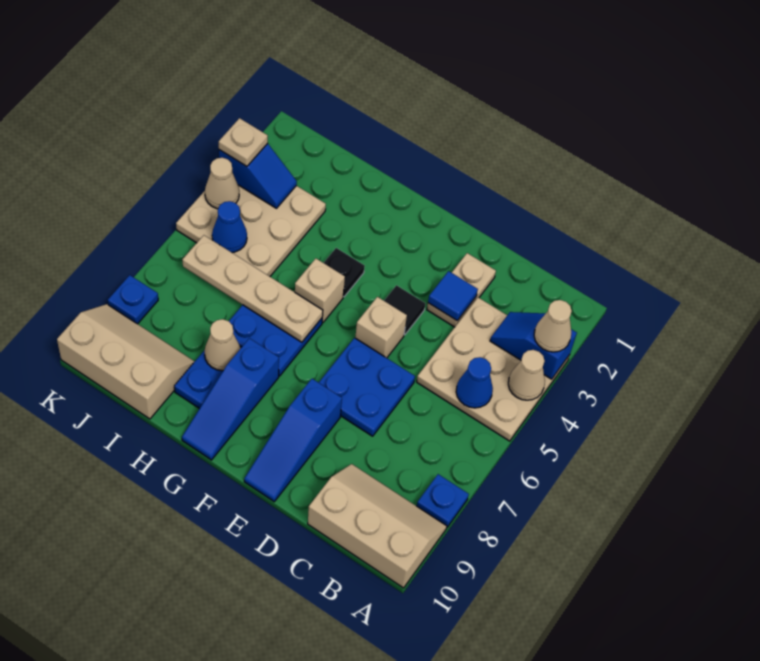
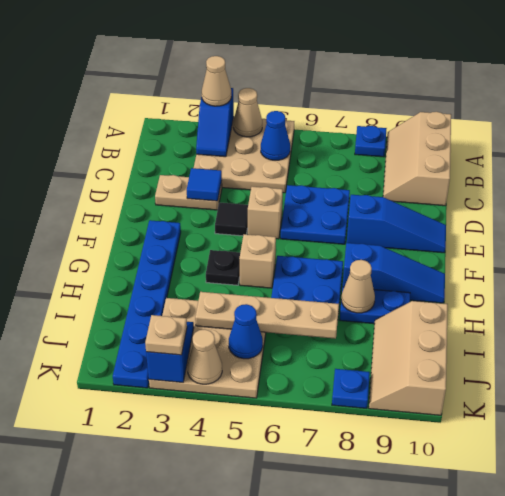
none -> blue plate F2:K2 level 1
tan plate G6:J6 level 2 -> tan plate I4:I7 level 2

